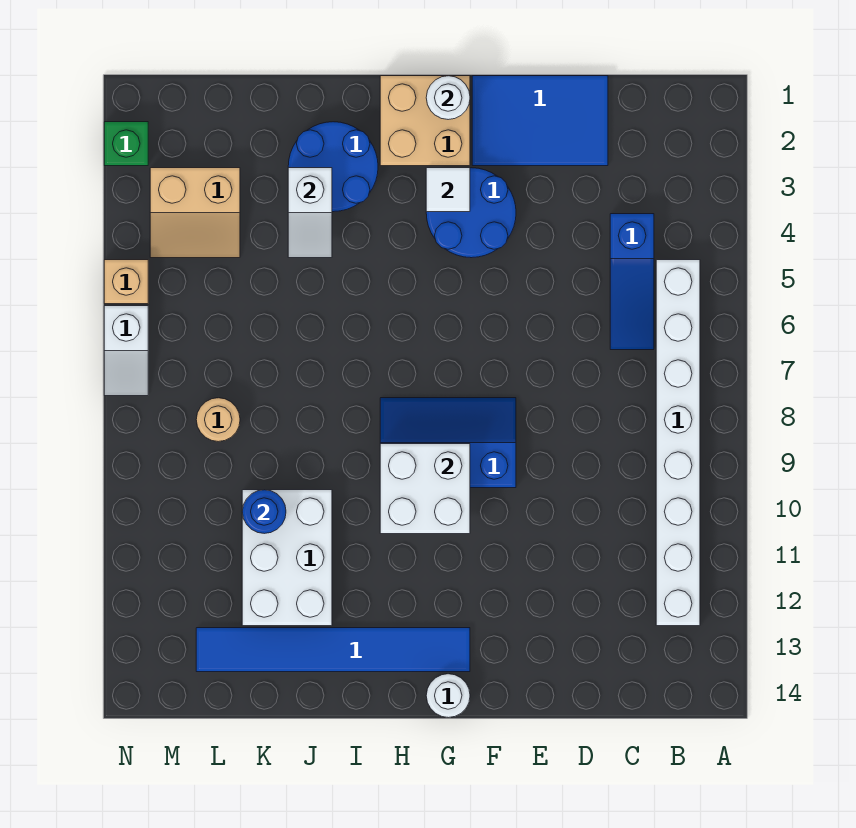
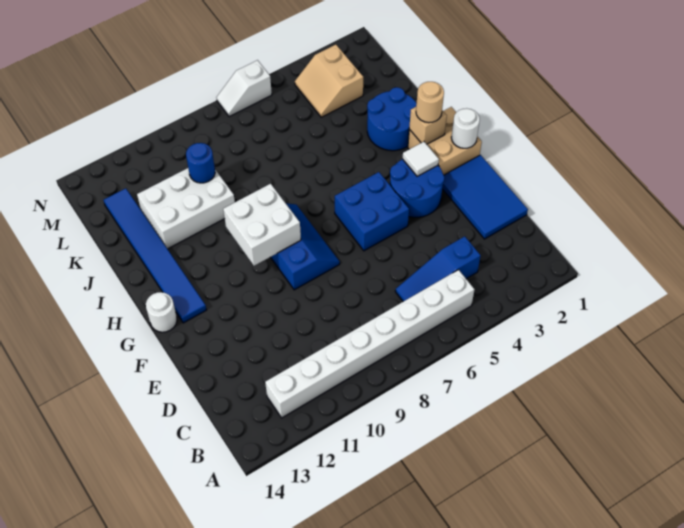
none -> blue brick F5:G6 level 1
white slope J3:J4 level 2 top 3 -> none
tan round brick L8 level 1 -> tan round brick H2 level 3
green brick N2 level 1 -> none
tan brick N5 level 1 -> tan brick H2 level 2

